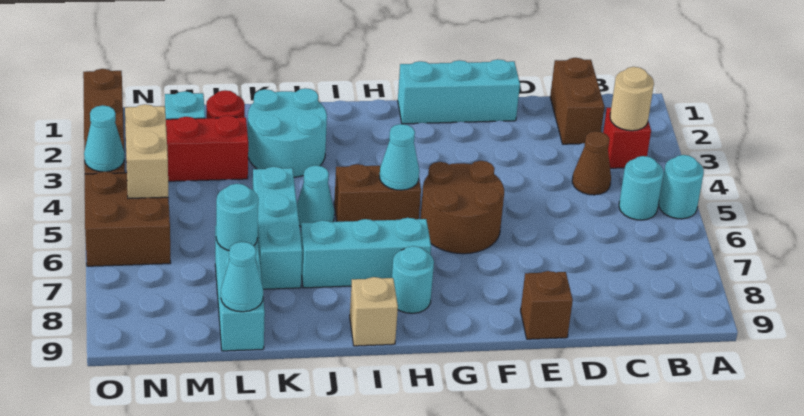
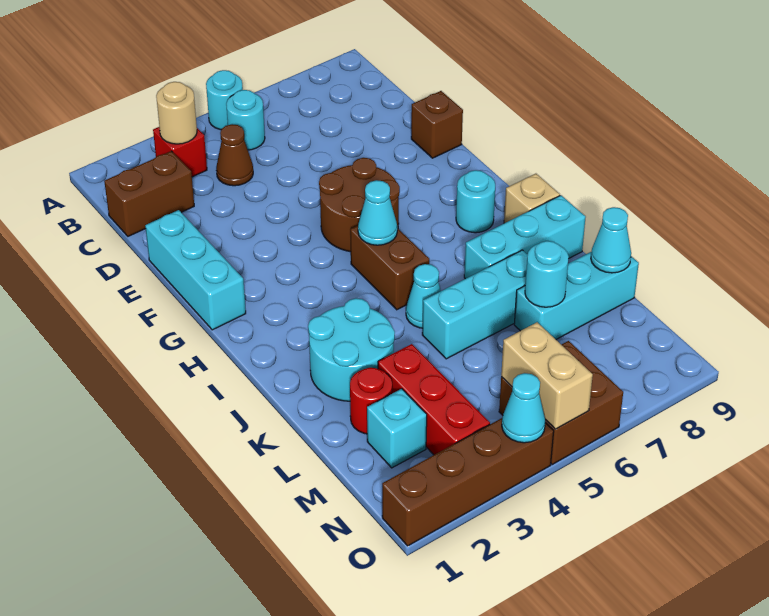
cyan brick H7:J7 level 1 -> cyan brick J7:J9 level 1
tan brick N4:N5 level 2 -> tan brick N5:O5 level 2

